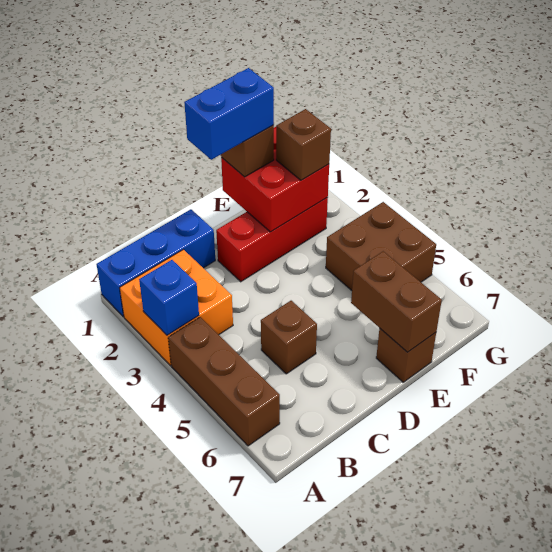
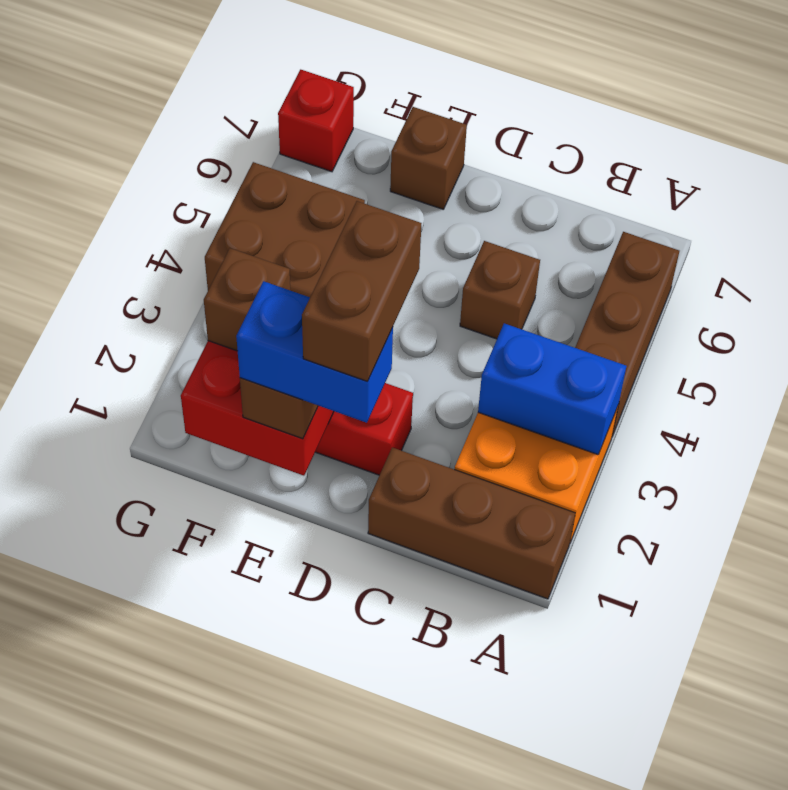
blue brick A1:C1 level 1 -> brown brick A1:C1 level 1
blue brick A3 level 2 -> blue brick A3:B3 level 2
brown brick E6:E7 level 2 -> brown brick D1:D2 level 5
none -> red brick G7 level 1

